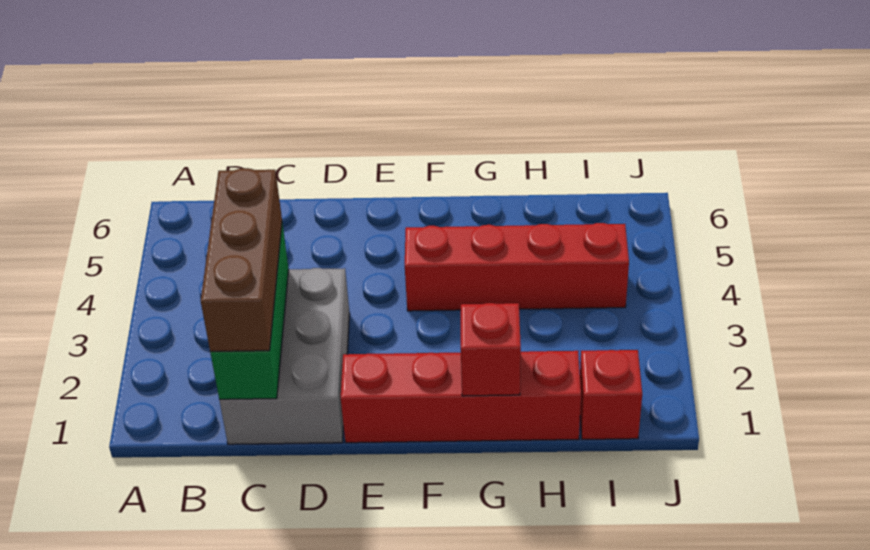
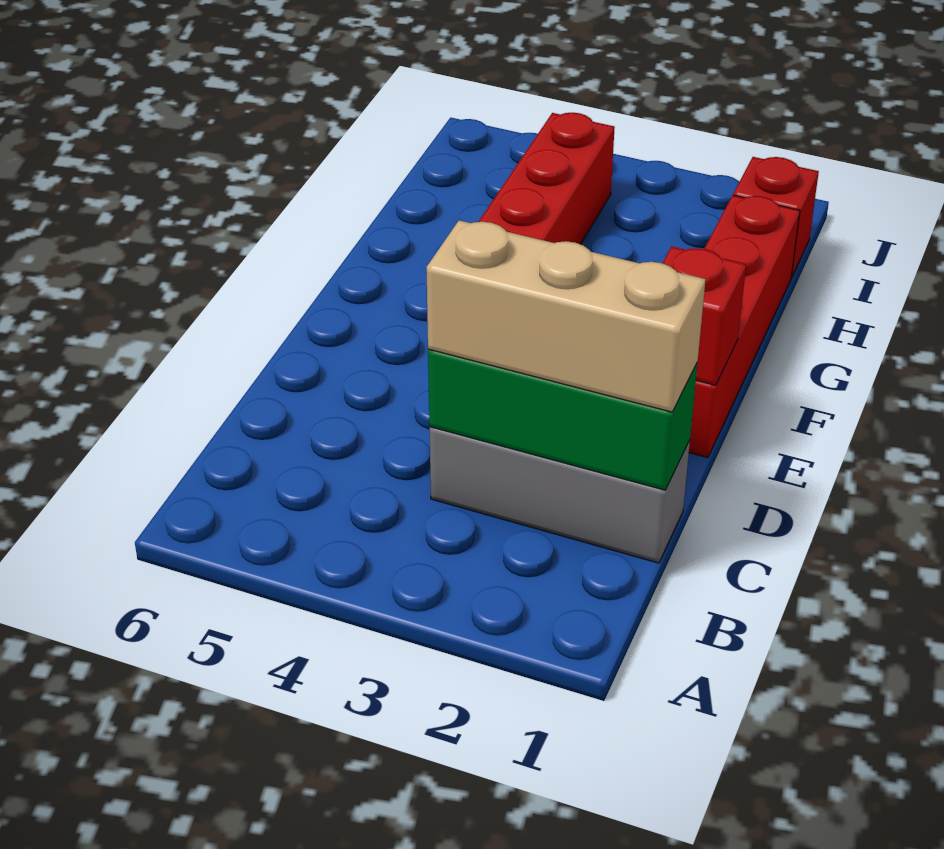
grey brick C1:D3 level 1 -> grey brick C1:C3 level 1
brown brick C1:C3 level 3 -> tan brick C1:C3 level 3
red brick G1 level 2 -> red brick E1 level 2

